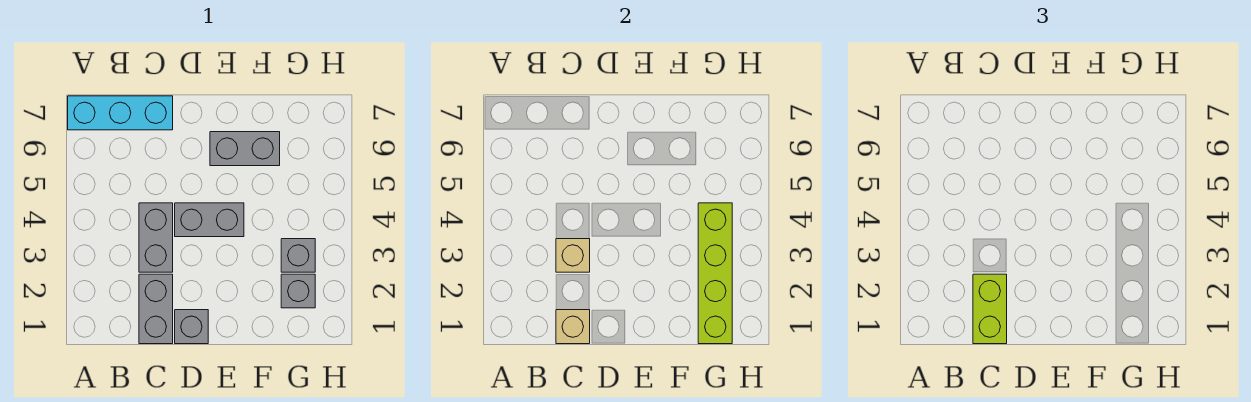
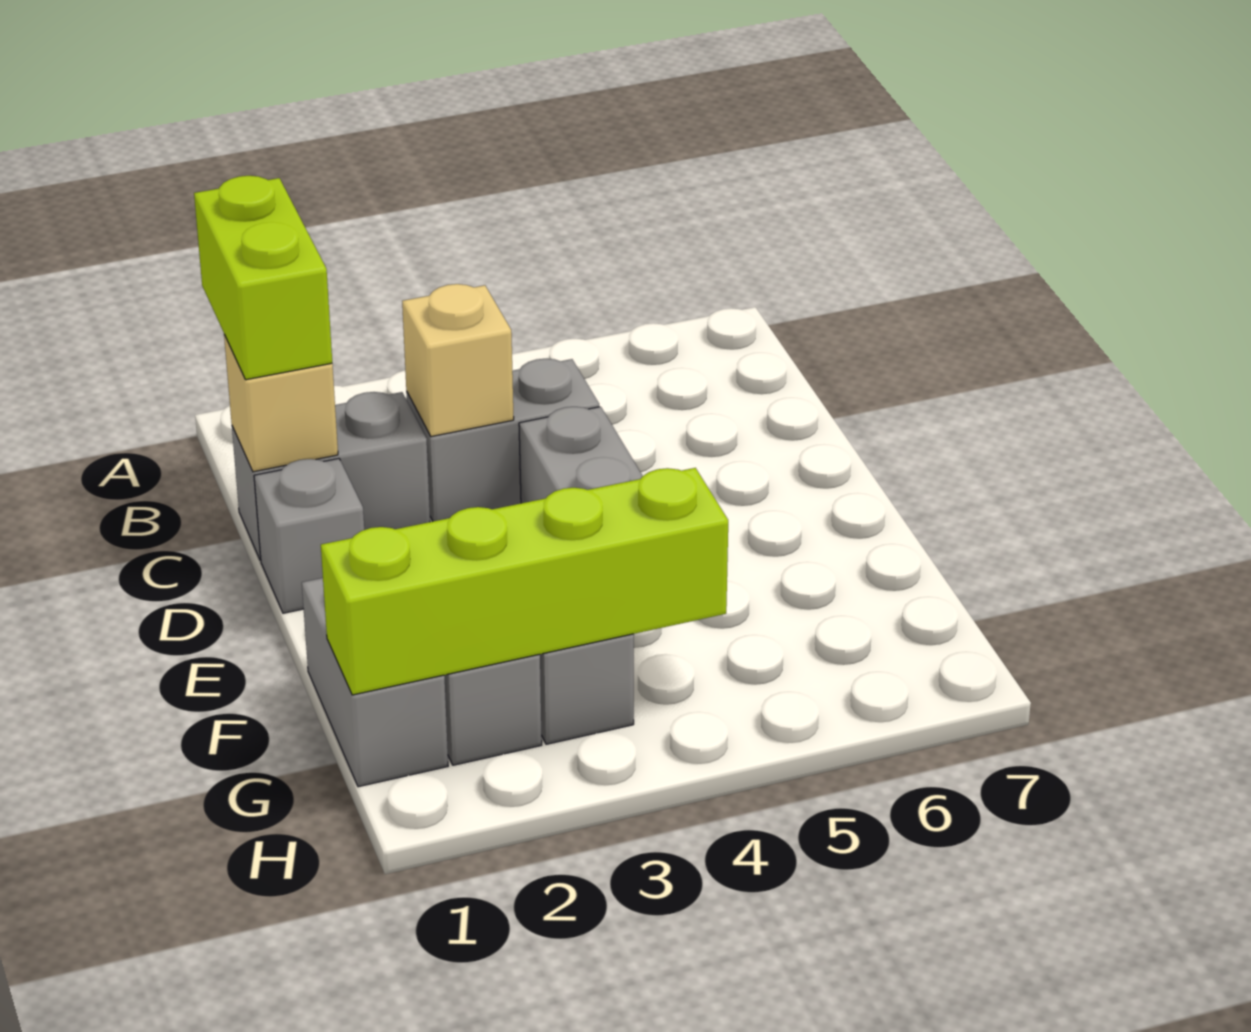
cyan brick A7:C7 level 1 -> none
lime brick C1:C2 level 3 -> lime brick B1:C1 level 3
grey brick E6:F6 level 1 -> grey brick F1:G1 level 1

